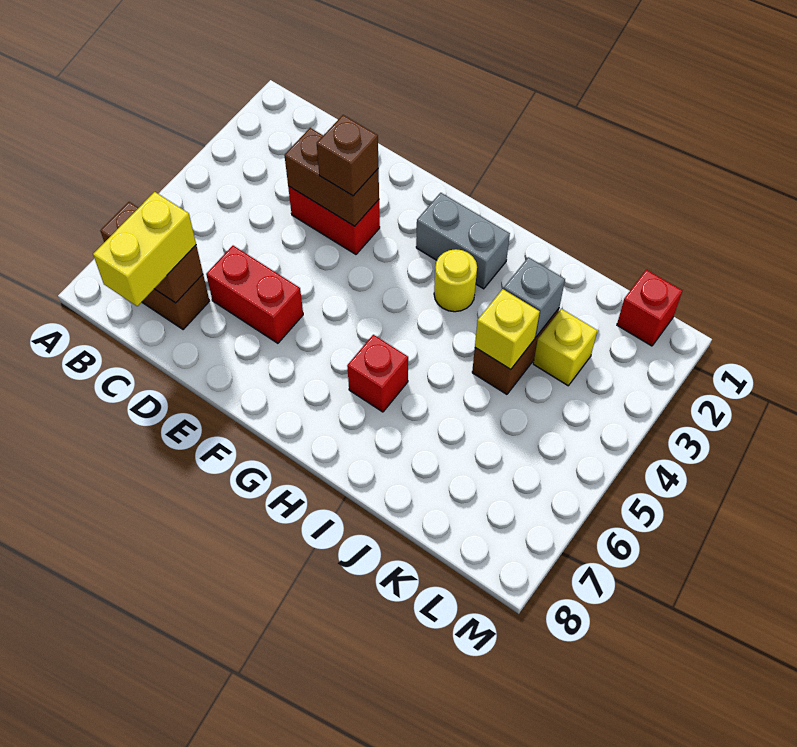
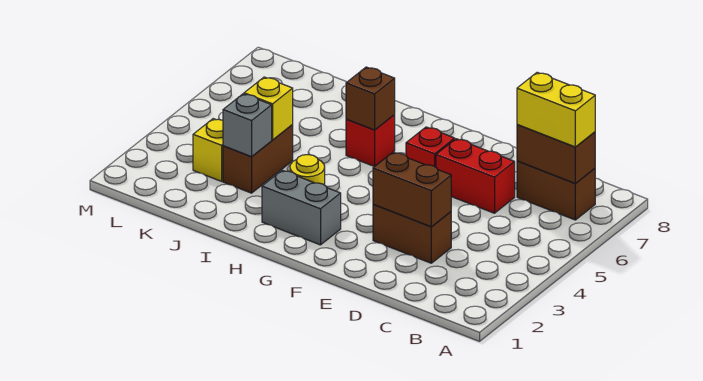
yellow brick C7:C8 level 3 -> yellow brick B7:C7 level 3
red brick D3:E3 level 1 -> brown brick D3:E3 level 1
brown brick E3 level 3 -> brown brick H6 level 2
red brick L1 level 1 -> red brick F6 level 1

